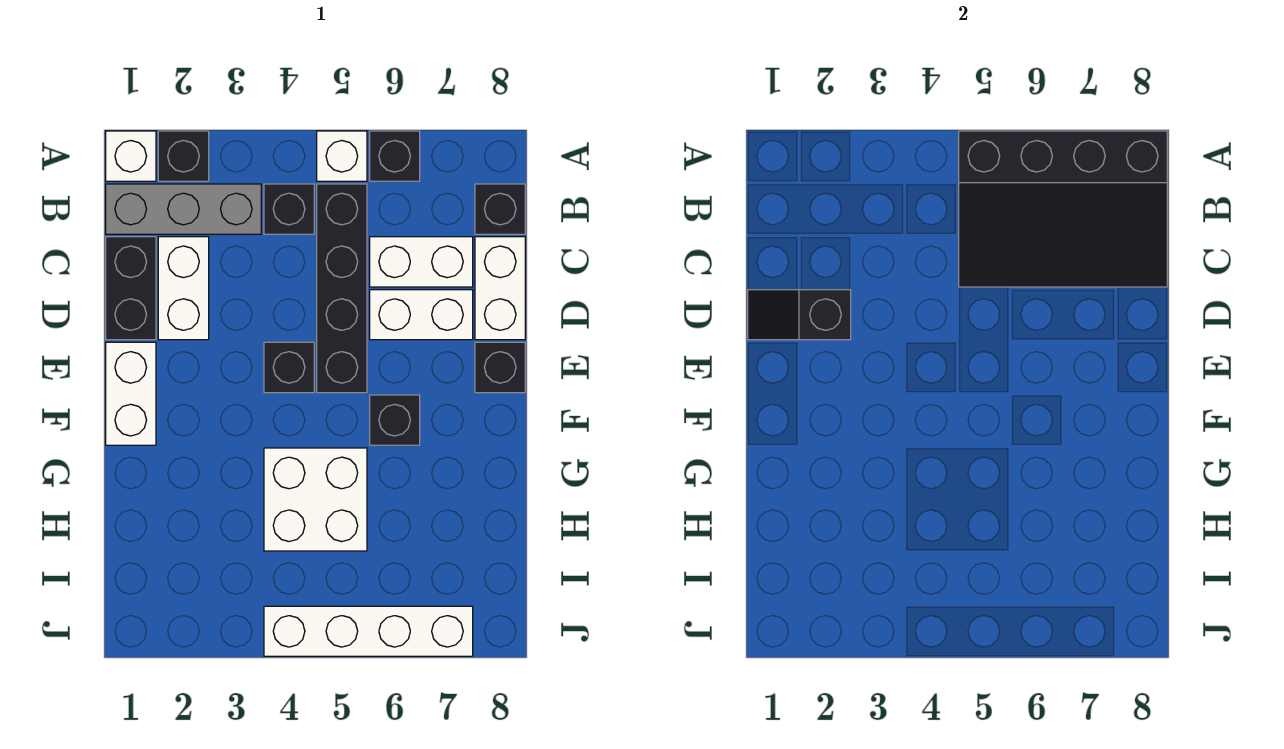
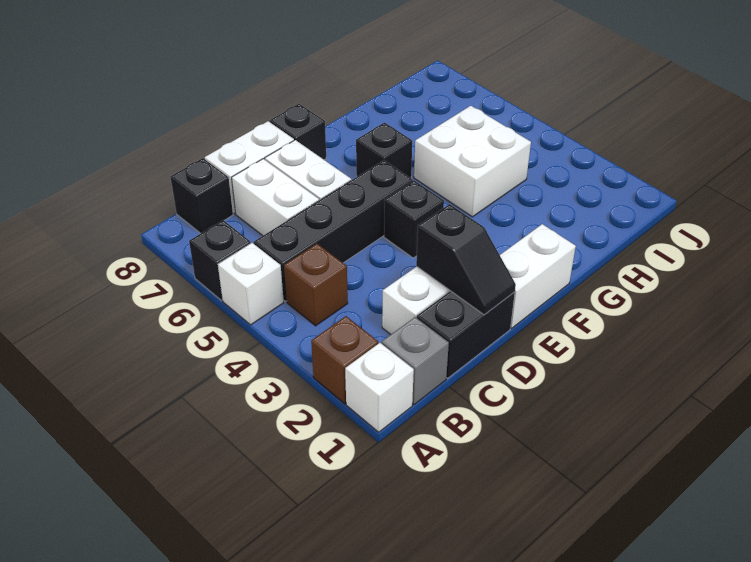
black brick A2 level 1 -> brown brick A2 level 1
black slope A5:C8 level 2 top A -> none
grey brick B1:B3 level 1 -> grey brick B1 level 1
black brick B4 level 1 -> brown brick B4 level 1
white brick J4:J7 level 1 -> none

